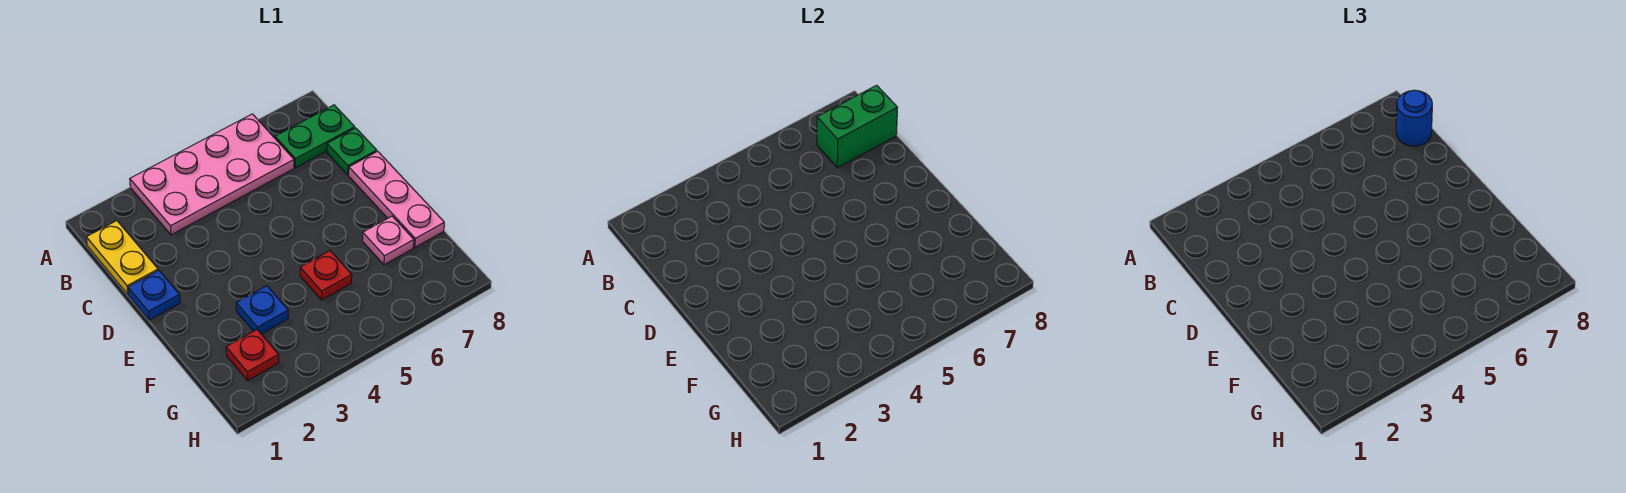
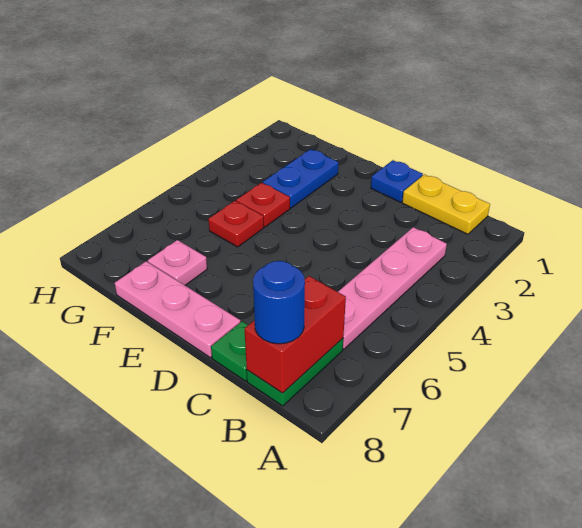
pink plate A3:B6 level 1 -> pink plate B3:B6 level 1
green brick B7:B8 level 2 -> red brick B7:B8 level 2
blue plate F3 level 1 -> blue plate F2:F3 level 1
red plate G2 level 1 -> red plate F4 level 1

